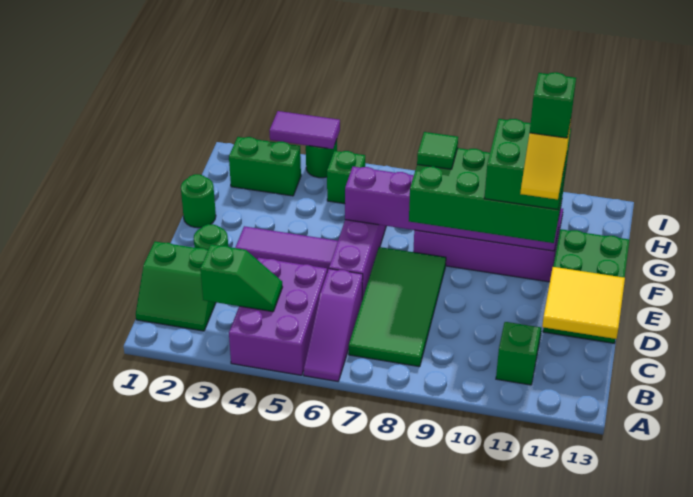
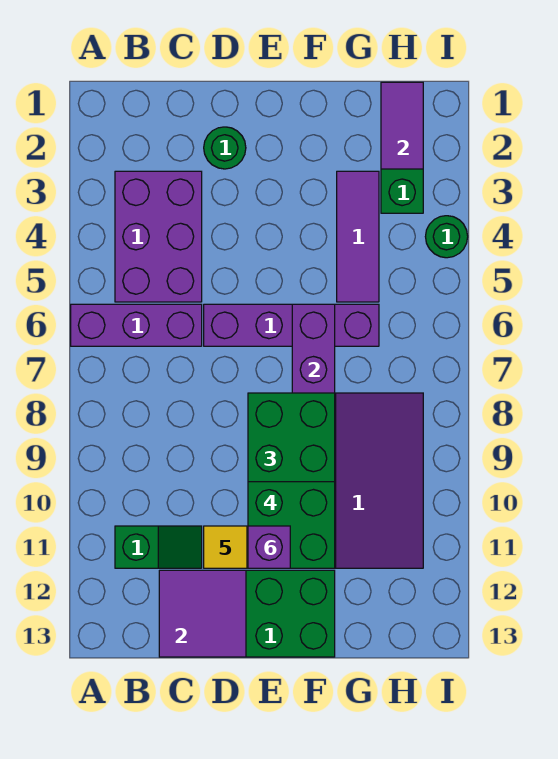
purple brick A4:C5 level 1 -> purple brick B3:C5 level 1
purple slope A6:C6 level 1 top C -> purple brick A6:C6 level 1
green slope B1:C2 level 1 top C -> none
green slope B3:B4 level 2 top 3 -> none
green tile B7:E8 level 1 -> none
yellow tile C12:D13 level 2 -> purple tile C12:D13 level 2
purple tile E3:E5 level 1 -> purple tile G3:G5 level 1
green brick E11 level 6 -> purple brick E11 level 6
green round brick F1 level 1 -> none
green tile F8 level 4 -> none
green brick H5 level 1 -> none
purple tile I3:I4 level 2 -> purple tile H1:H2 level 2

